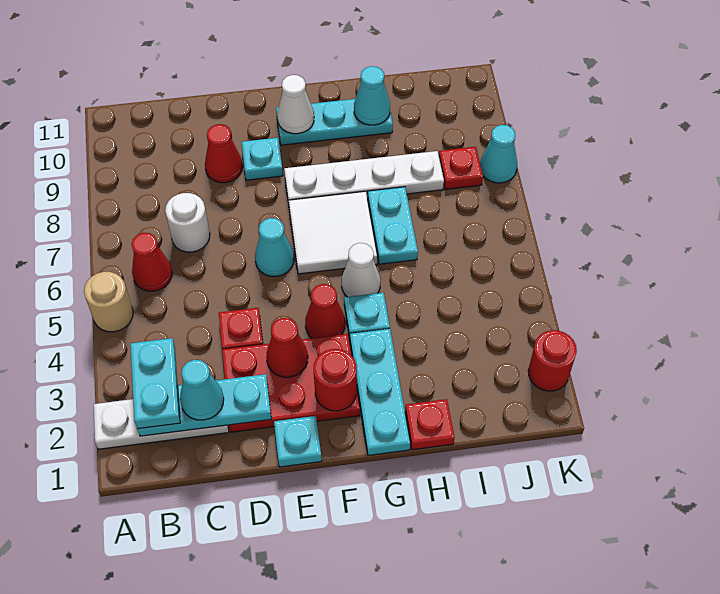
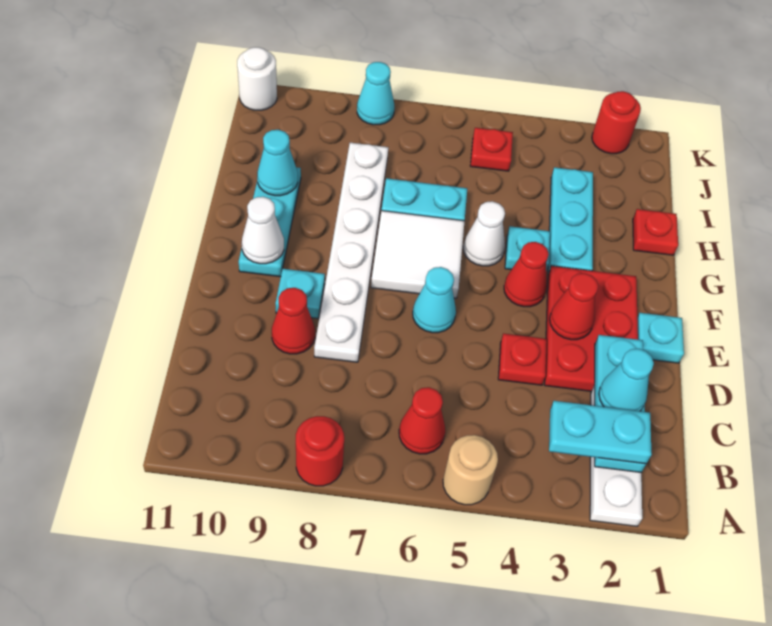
white round brick C7 level 1 -> white round brick K11 level 1
red round brick F2 level 2 -> red round brick A8 level 1
white plate F8:I8 level 1 -> white plate D8:I8 level 1
cyan plate G1:G3 level 1 -> cyan plate G3:I3 level 1
red plate J8 level 1 -> red plate J5 level 1

